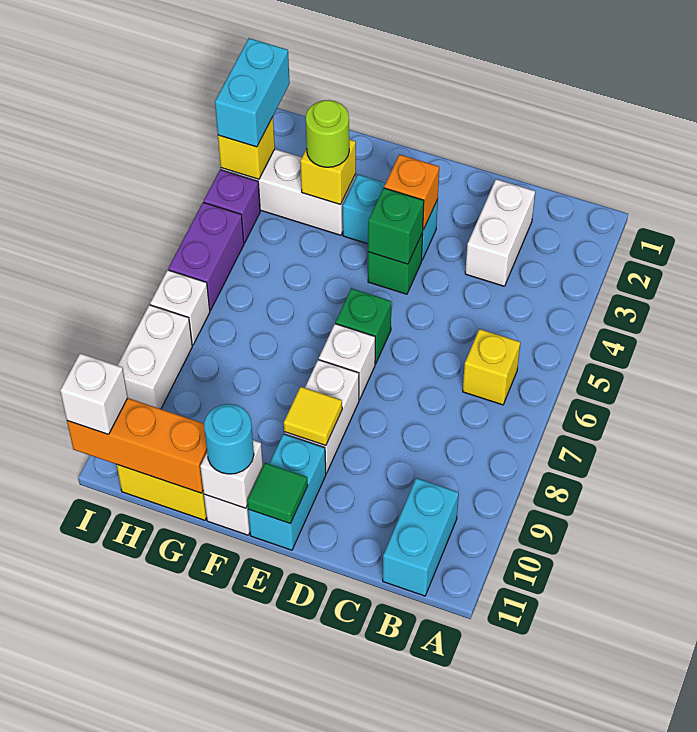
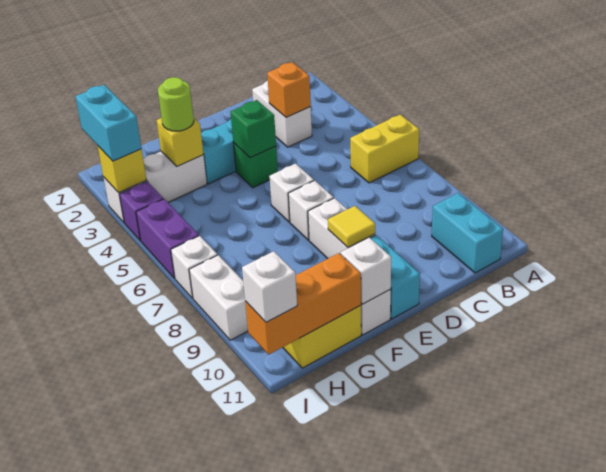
yellow brick B6 level 1 -> yellow brick A6:B6 level 1
orange brick E3 level 2 -> orange brick C3 level 2
green brick E6 level 1 -> white brick E6 level 1
green tile E11 level 2 -> none
cyan round brick F11 level 3 -> none

